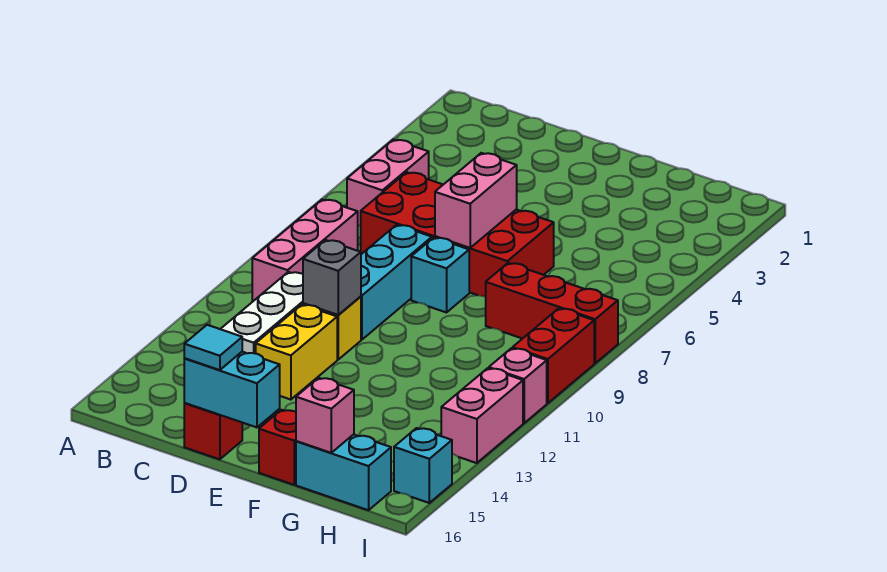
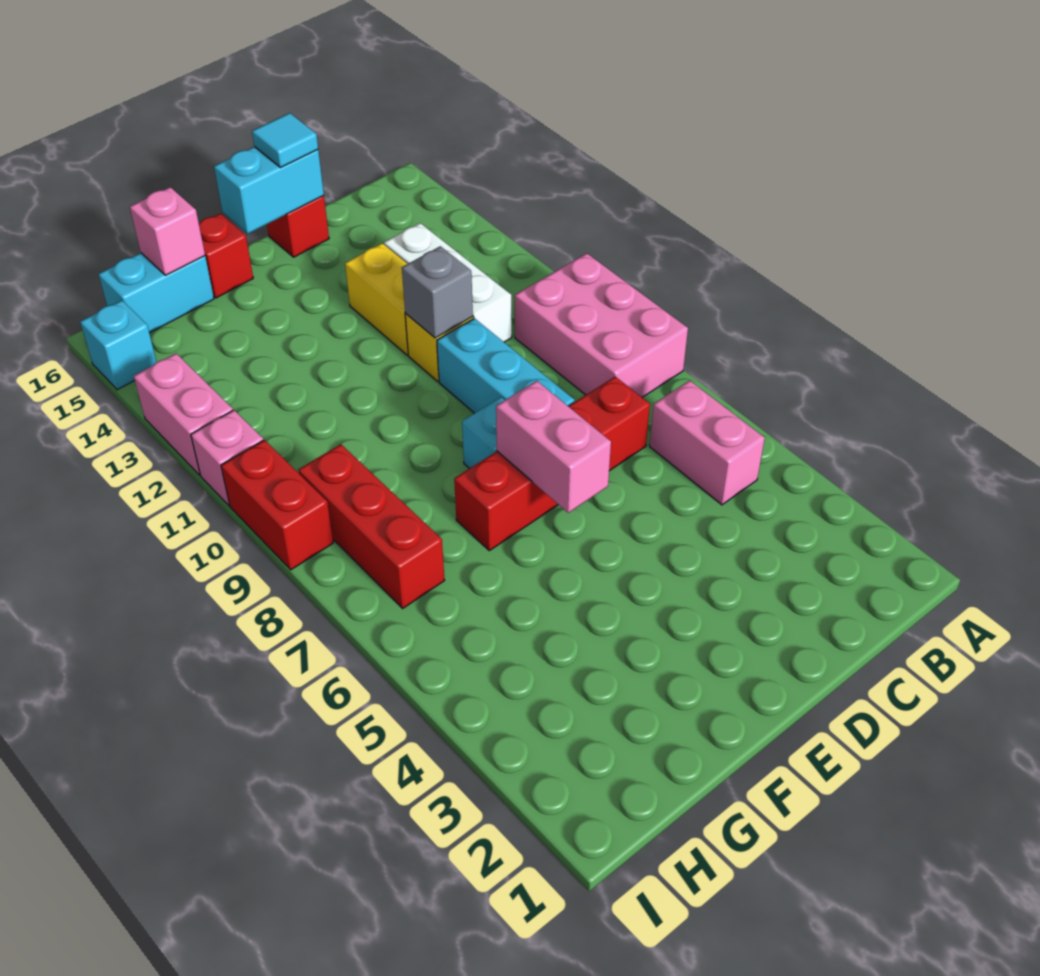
pink brick B8:B10 level 1 -> pink brick A8:B10 level 1
red brick C6:F7 level 1 -> red brick C7:F7 level 1
red brick G8:I8 level 1 -> red brick H7:H9 level 1

